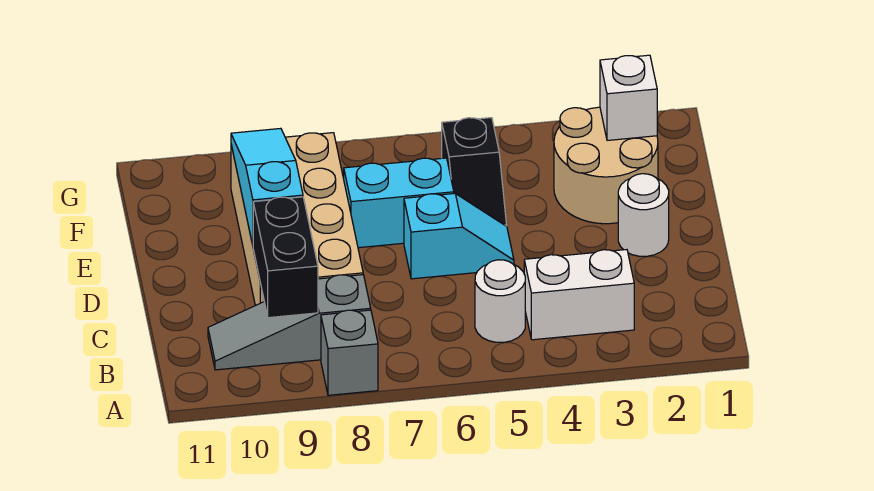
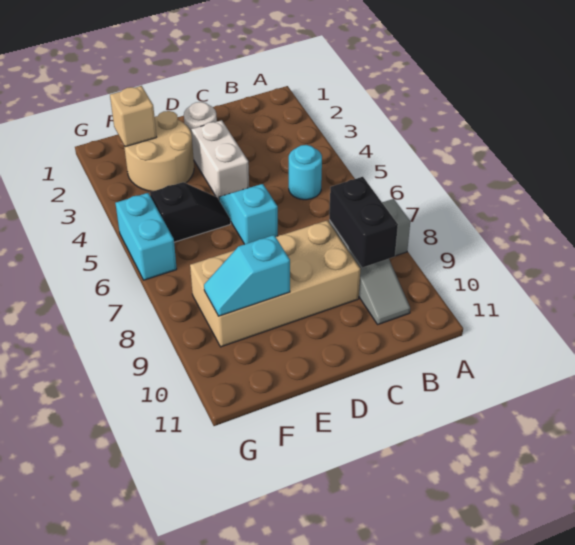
white brick B3:B4 level 1 -> white brick D3:D4 level 1
white round brick B5 level 1 -> cyan round brick B5 level 1
black brick B9:C9 level 2 -> black brick B8:B9 level 2
cyan slope D9:F9 level 2 top D -> cyan slope E9:F9 level 2 top E
cyan brick E6:E7 level 1 -> cyan brick G5:G6 level 1
white brick F2 level 2 -> tan brick F2 level 2

